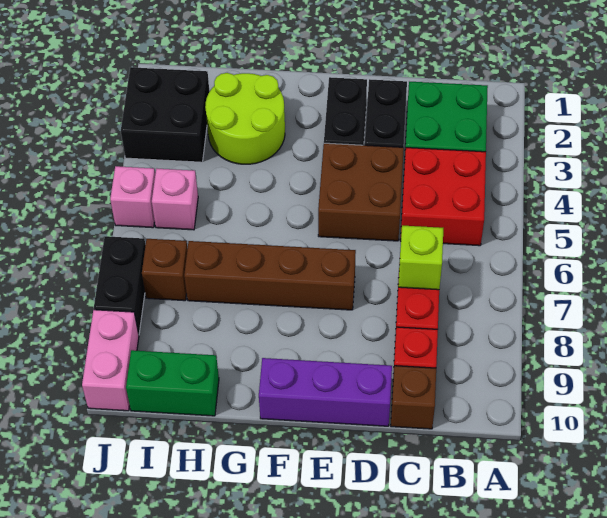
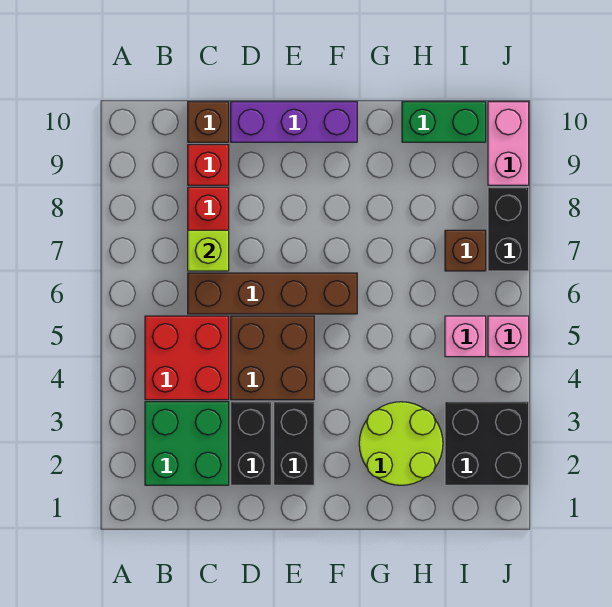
brown brick E7:H7 level 1 -> brown brick C6:F6 level 1

